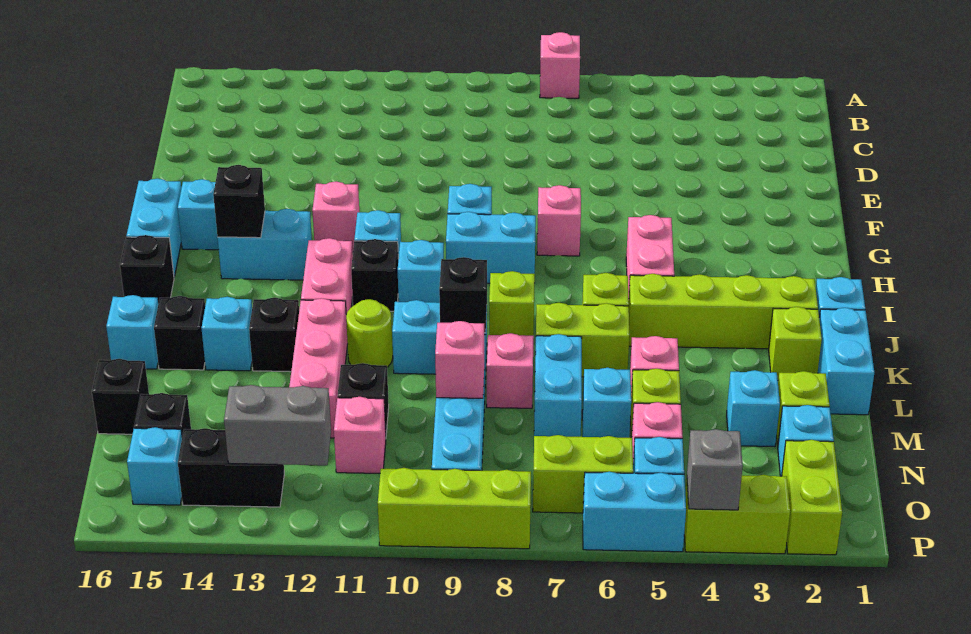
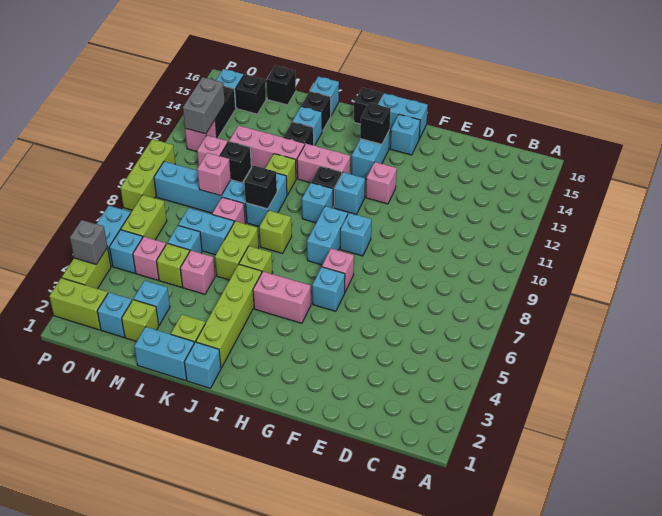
pink brick A7 level 1 -> pink brick O12 level 1
none -> cyan brick G6 level 1
lime round brick K11 level 1 -> lime brick K11 level 1

